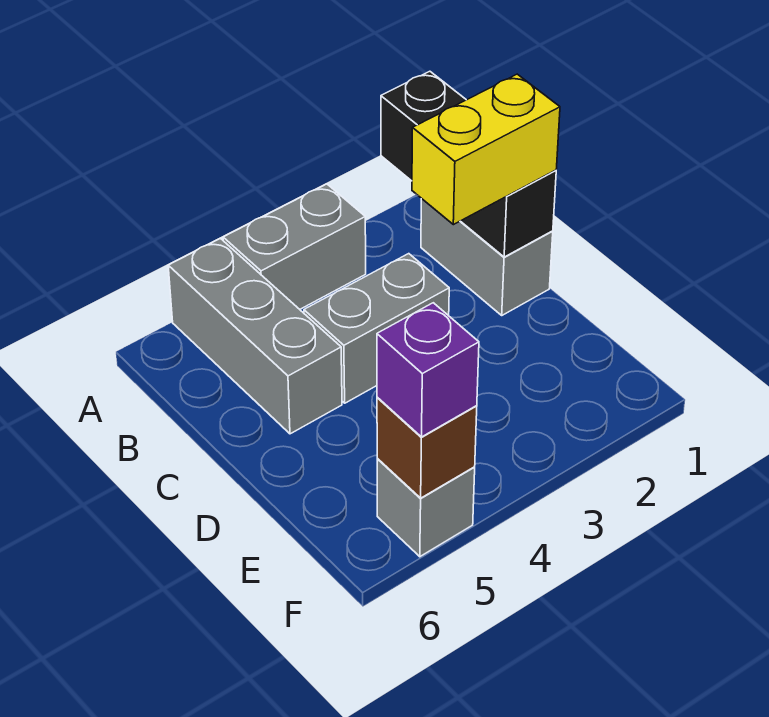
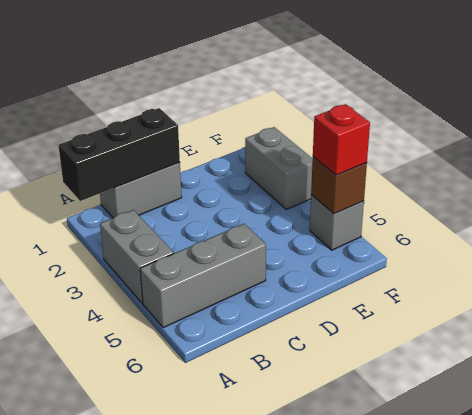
yellow brick C1:C2 level 3 -> none
grey brick C3:C4 level 1 -> grey brick F2:F3 level 1
purple brick F5 level 3 -> red brick F5 level 3

